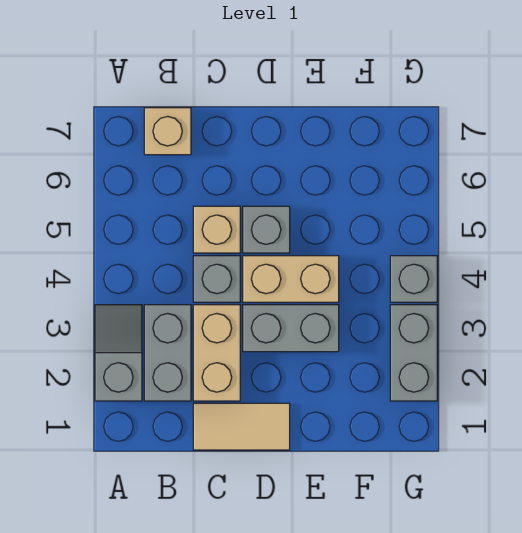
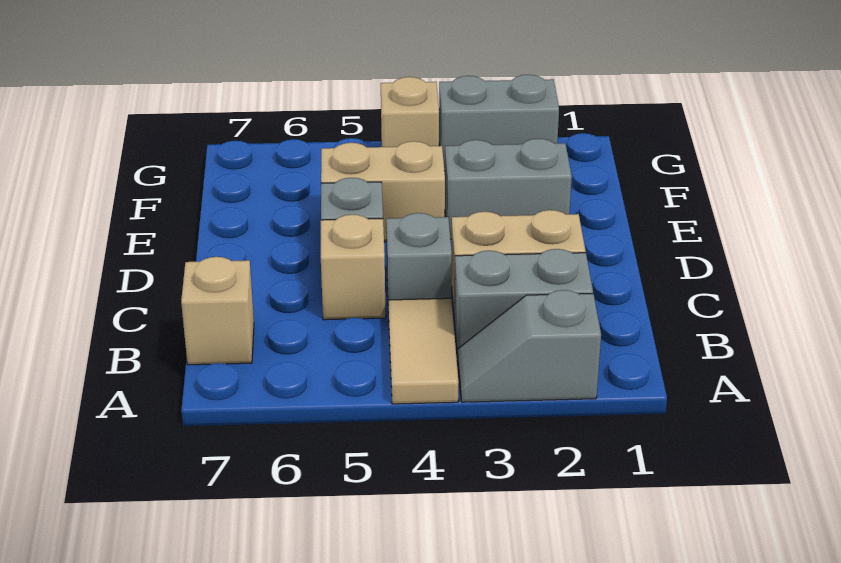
tan tile C1:D1 level 1 -> tan tile A4:B4 level 1
grey brick D3:E3 level 1 -> grey brick E2:E3 level 1
tan brick D4:E4 level 1 -> tan brick E4:E5 level 1
grey brick G4 level 1 -> tan brick G4 level 1

